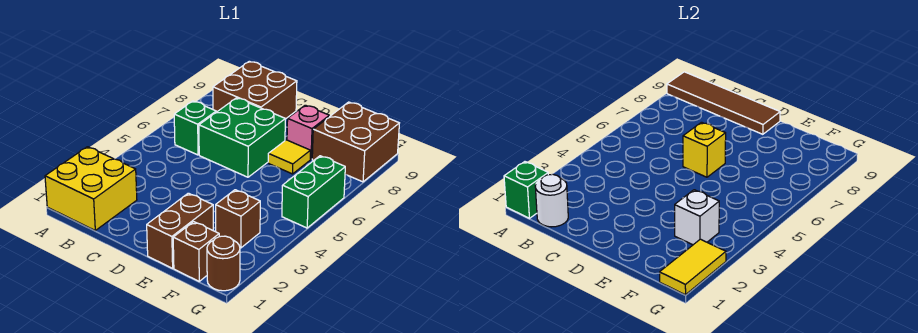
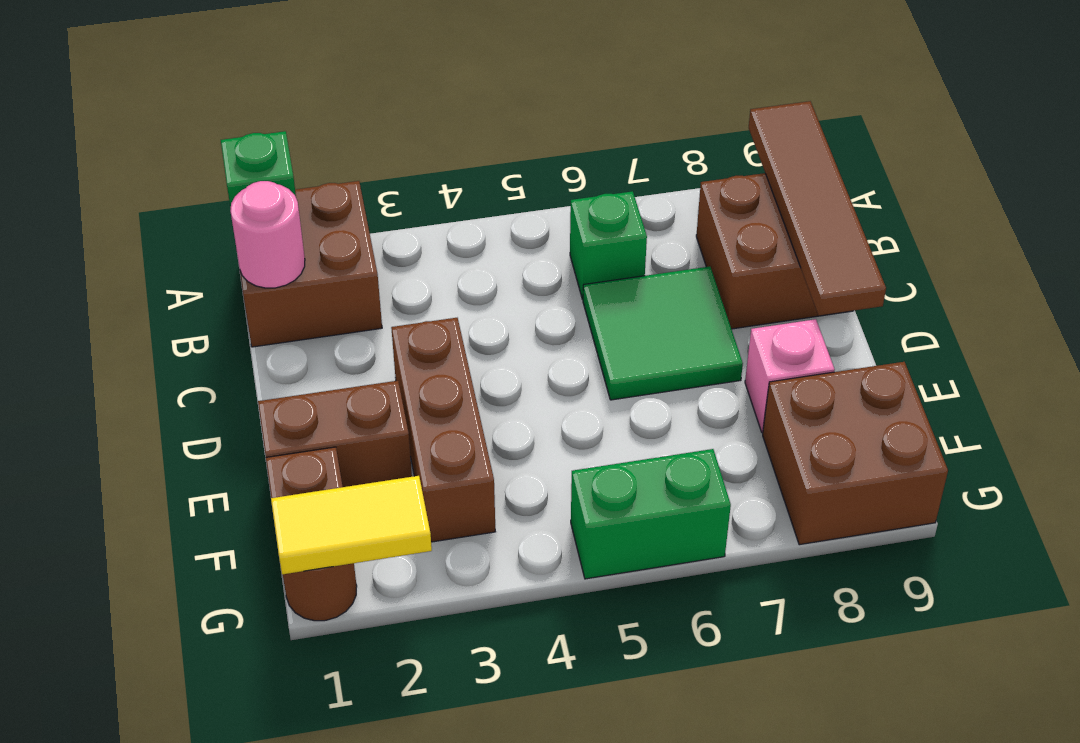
yellow brick A1:B2 level 1 -> brown brick A1:B2 level 1
white round brick B1 level 2 -> pink round brick B1 level 2
green brick C6:D7 level 1 -> green tile C6:D7 level 1
yellow brick D6 level 2 -> none
yellow tile E7 level 1 -> none
brown brick F3 level 1 -> brown brick D3:F3 level 1
white brick F3 level 2 -> none

